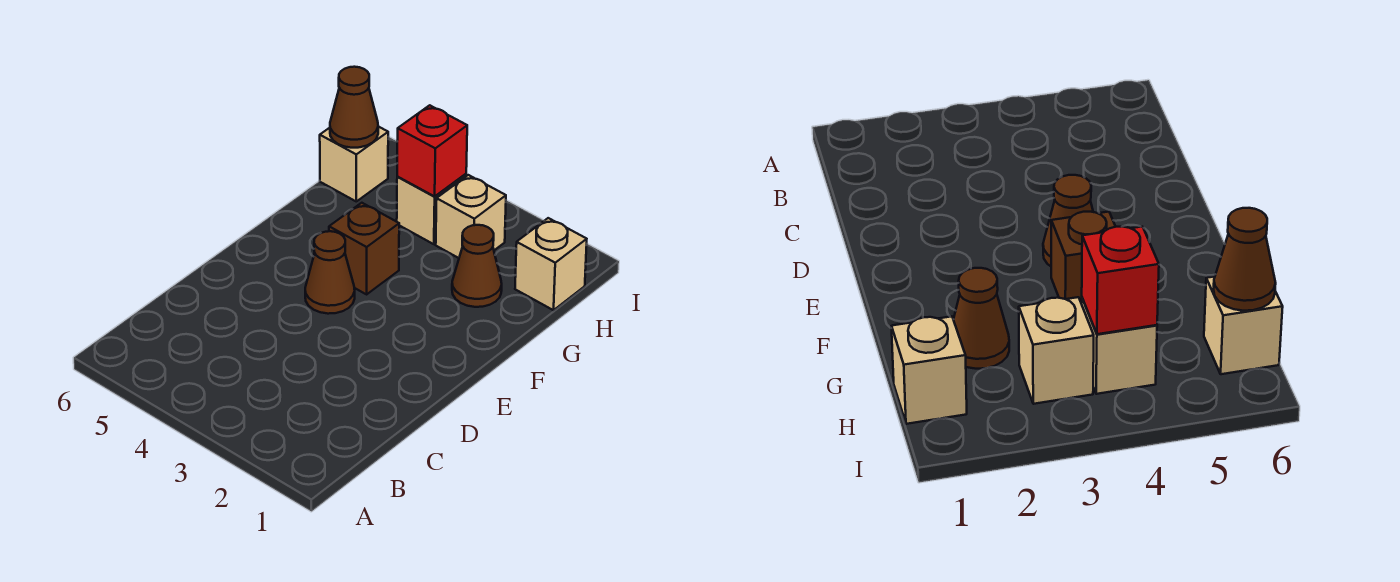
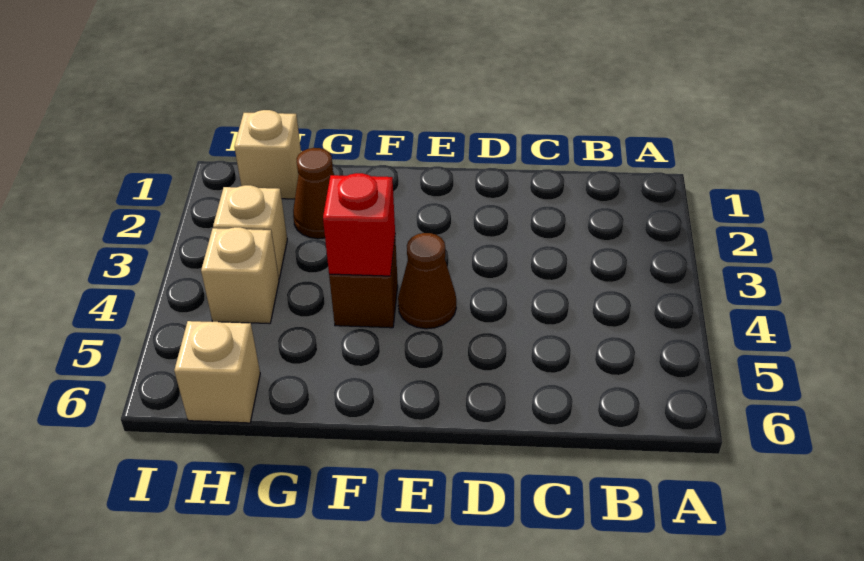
red brick H4 level 2 -> red brick F4 level 2
brown cone H6 level 2 -> none

